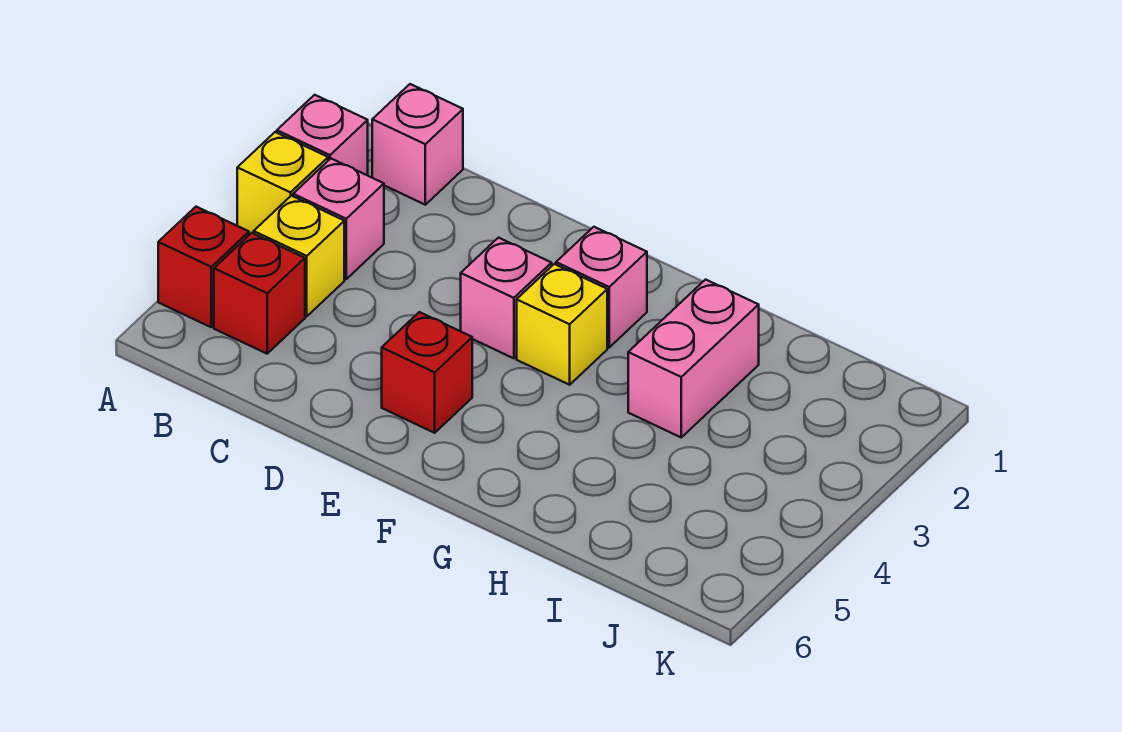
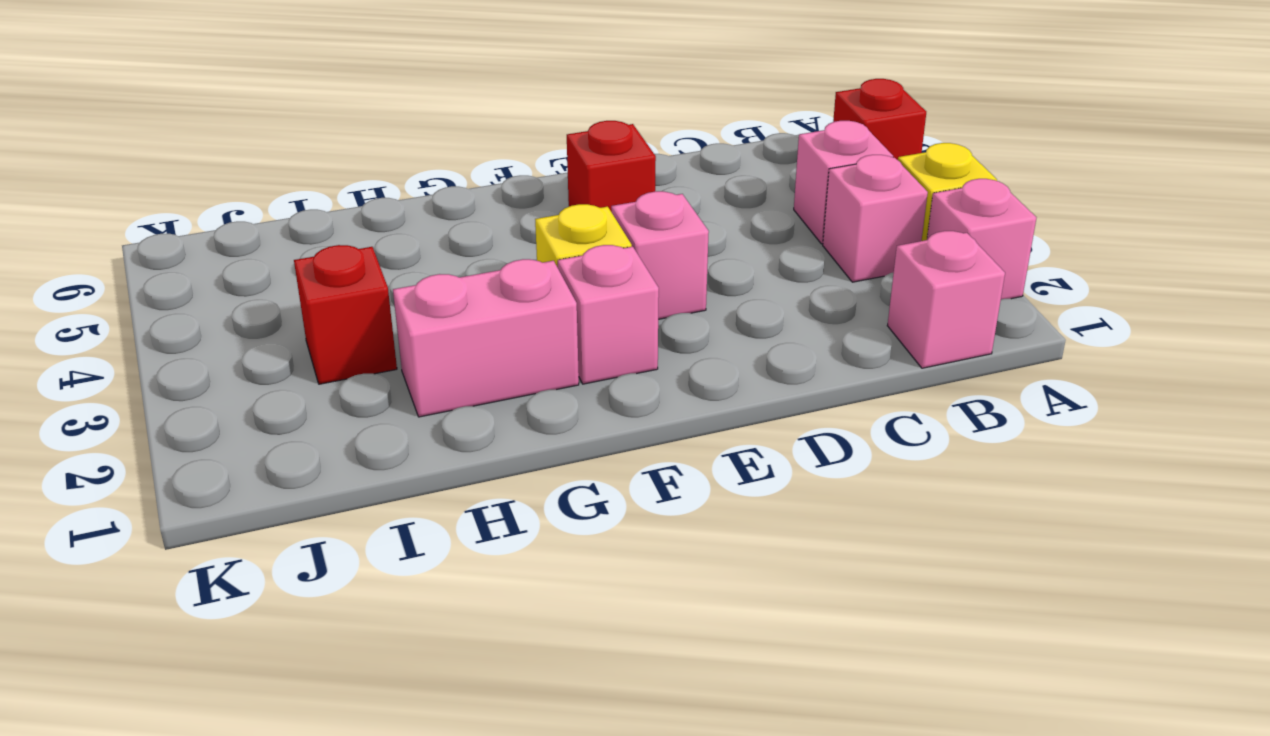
yellow brick B4 level 1 -> pink brick B4 level 1
red brick B5 level 1 -> red brick I3 level 1
pink brick H2:H3 level 1 -> pink brick G2:H2 level 1

